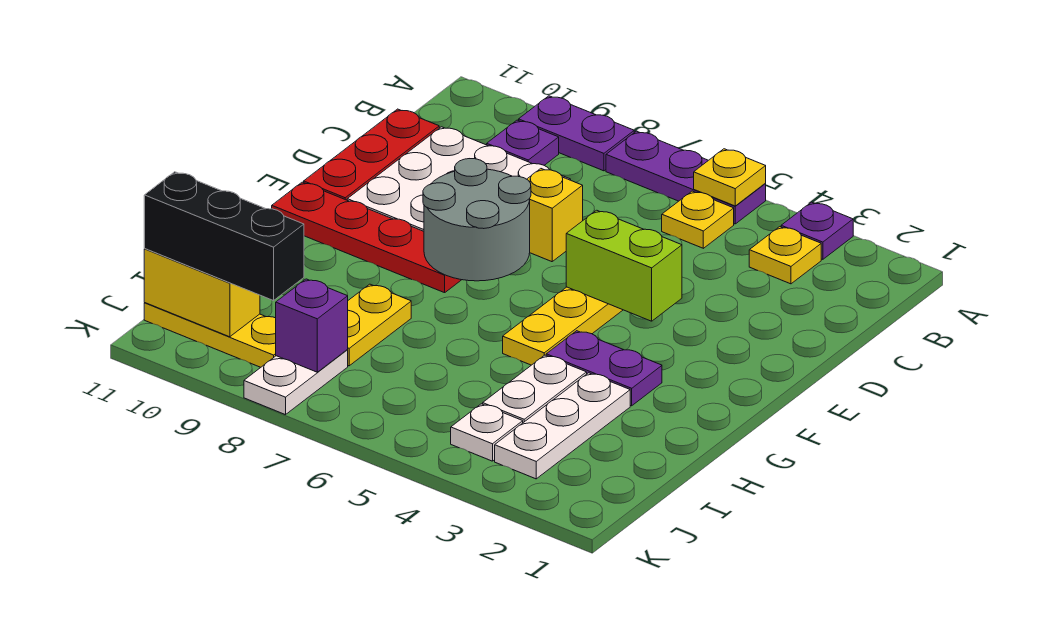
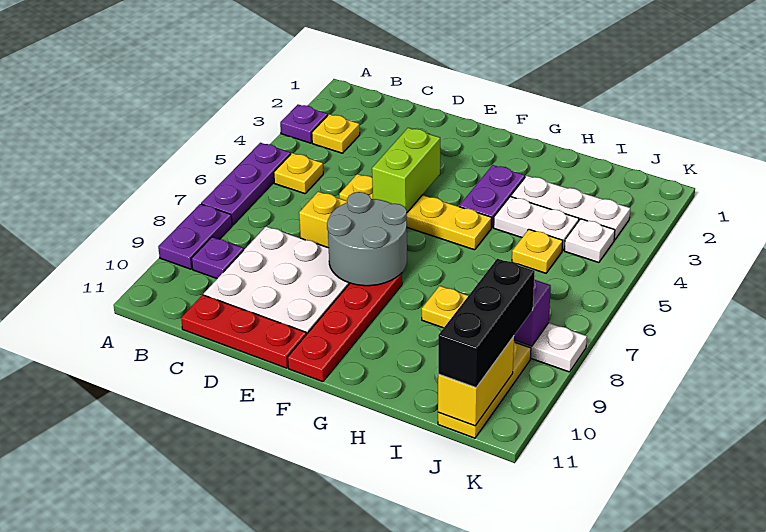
yellow plate A5 level 2 -> yellow plate I5 level 1

